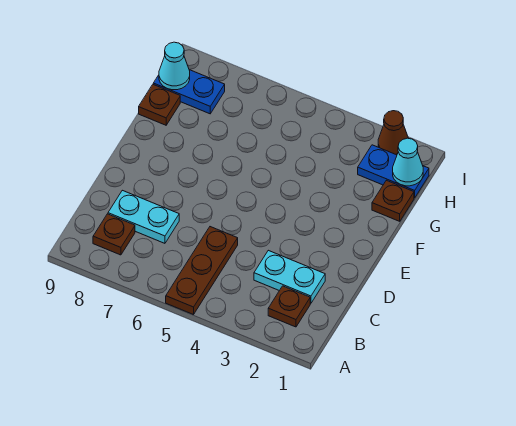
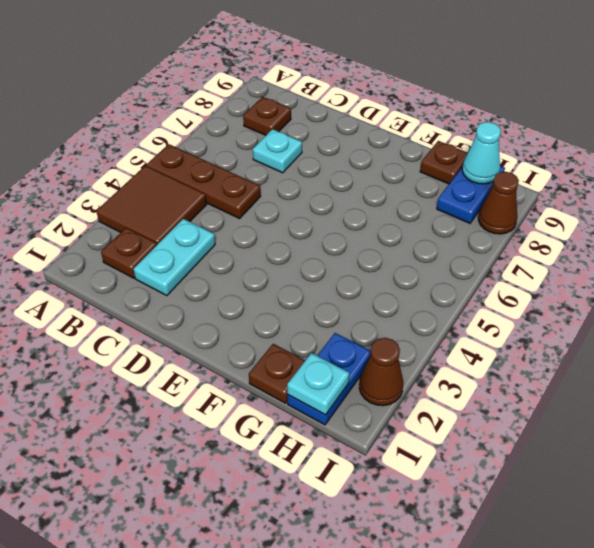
none -> brown tile A3:B4 level 1
cyan plate C7:C8 level 1 -> cyan plate C7 level 1
cyan cone H1 level 2 -> cyan plate H1 level 2
none -> brown cone I8 level 1

